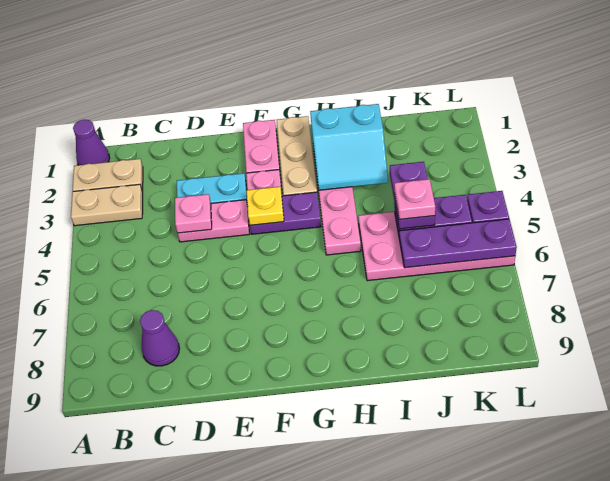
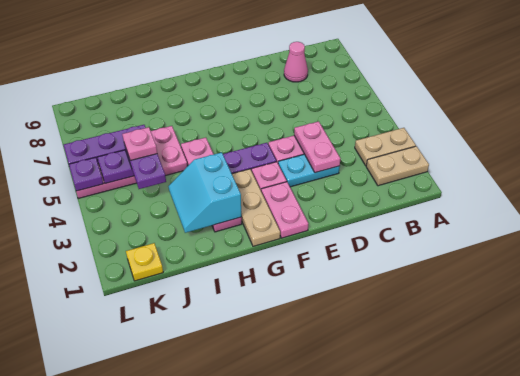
purple cone A1 level 1 -> none
purple cone C8 level 1 -> pink cone C8 level 1
pink plate D4 level 2 -> pink plate D3:D4 level 2
yellow plate F4 level 2 -> yellow plate K1 level 1
cyan slope H2:I3 level 2 top 2 -> cyan slope H2:I3 level 2 top H

